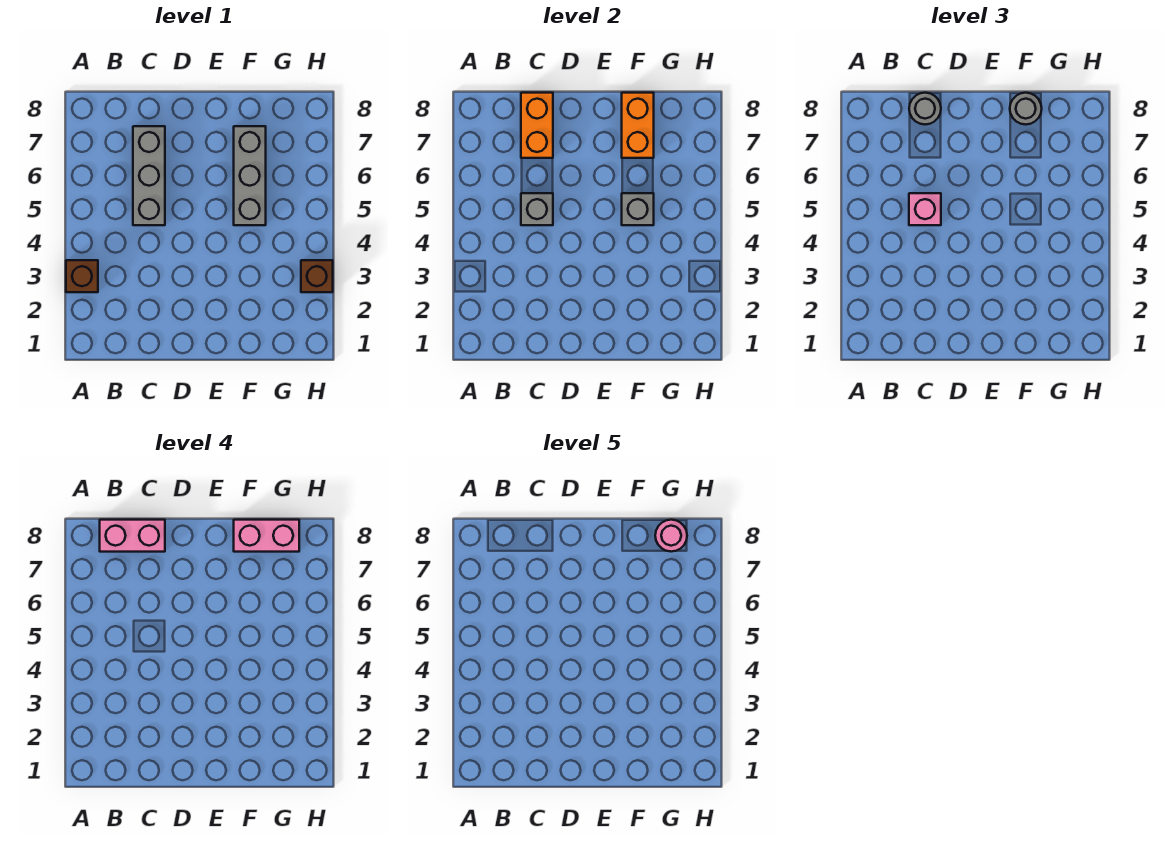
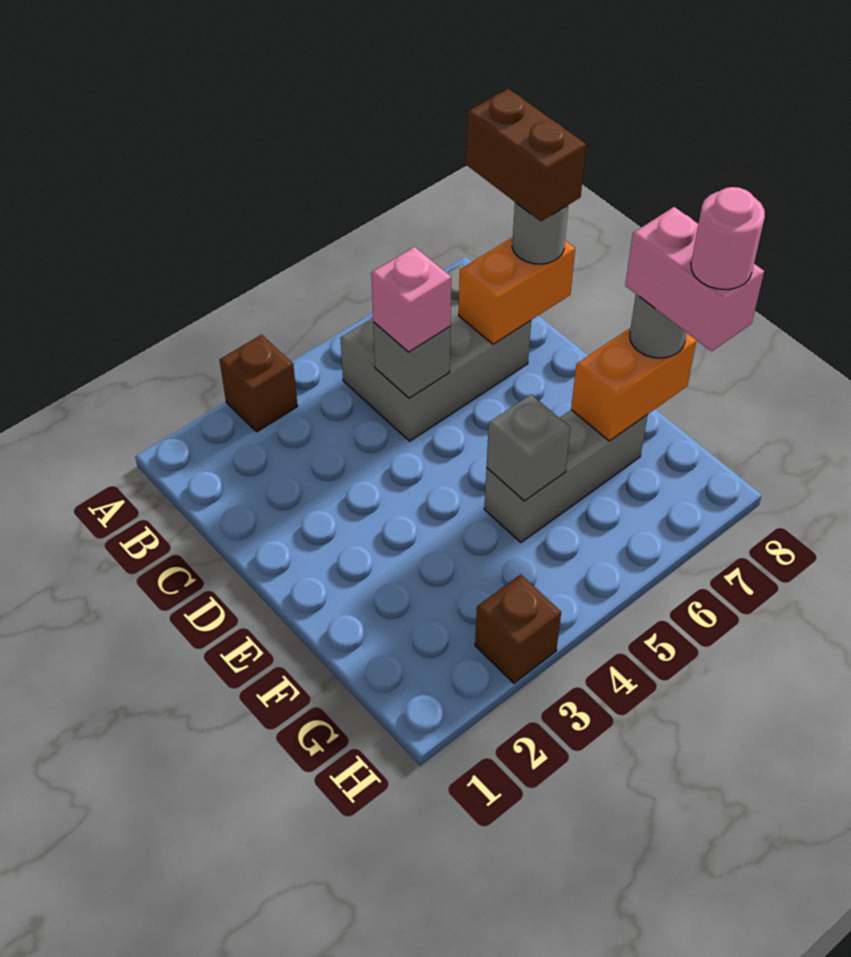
pink brick B8:C8 level 4 -> brown brick B8:C8 level 4
grey brick C5:C7 level 1 -> grey brick B5:C7 level 1

